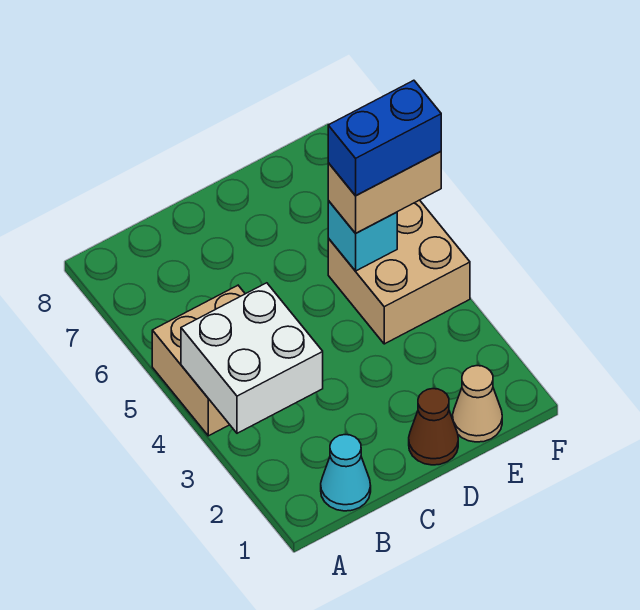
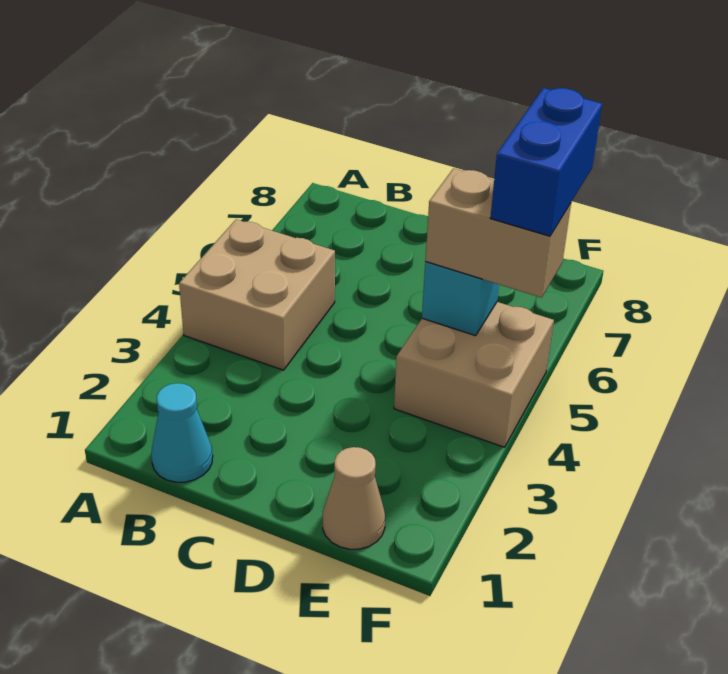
white brick A3:B4 level 2 -> none
brown cone D1 level 1 -> none
blue brick E5:F5 level 4 -> blue brick F5:F6 level 4

